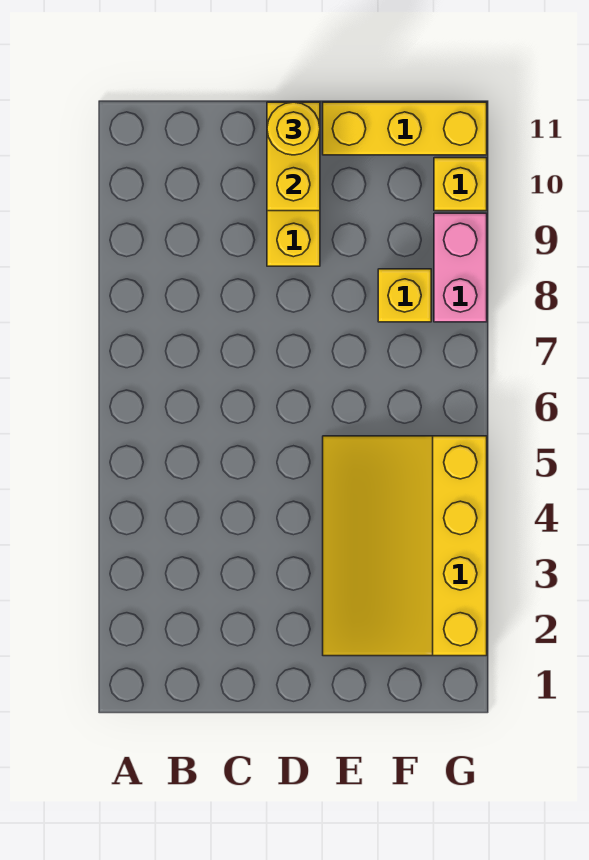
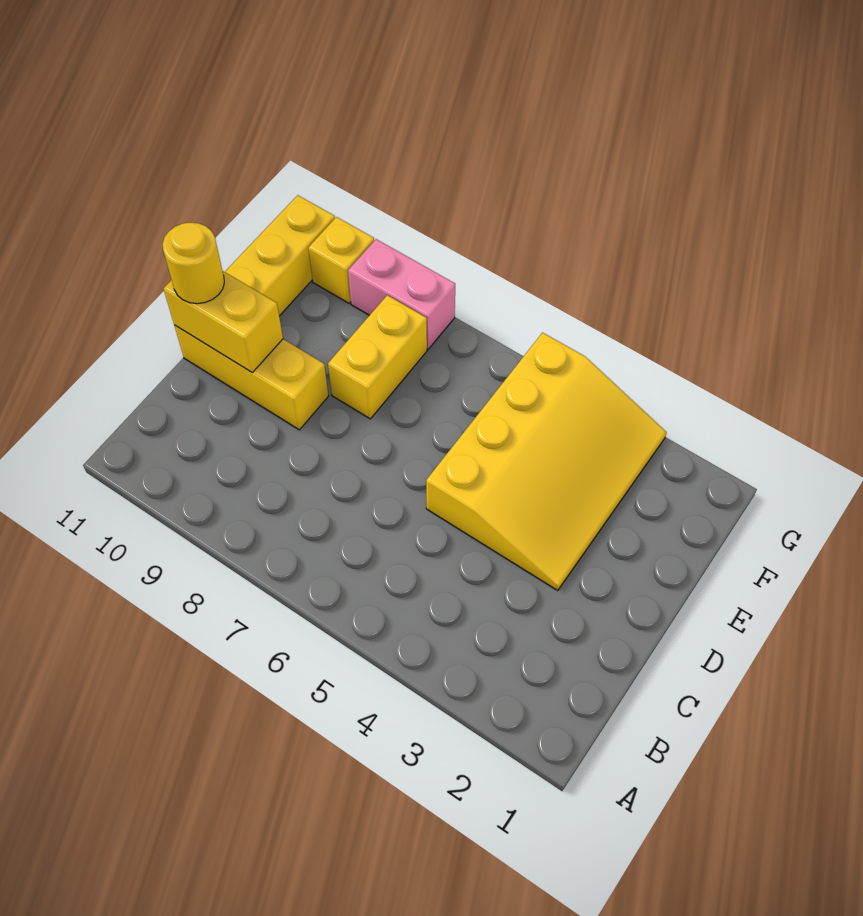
yellow slope E2:G5 level 1 top G -> yellow slope D3:G5 level 1 top 5
yellow brick F8 level 1 -> yellow brick E8:F8 level 1

